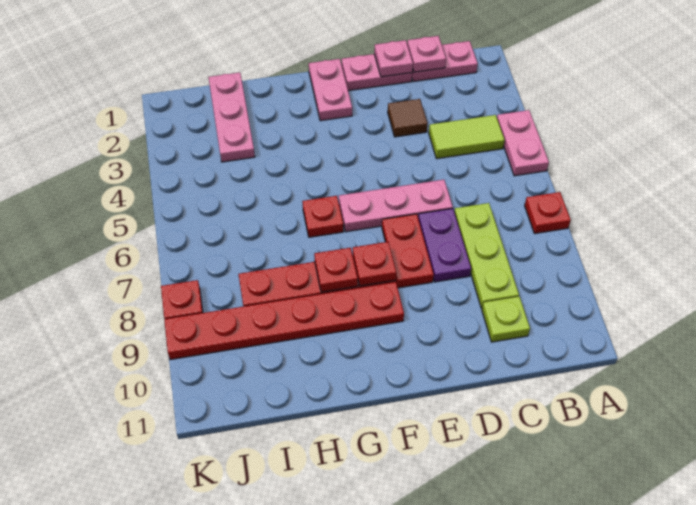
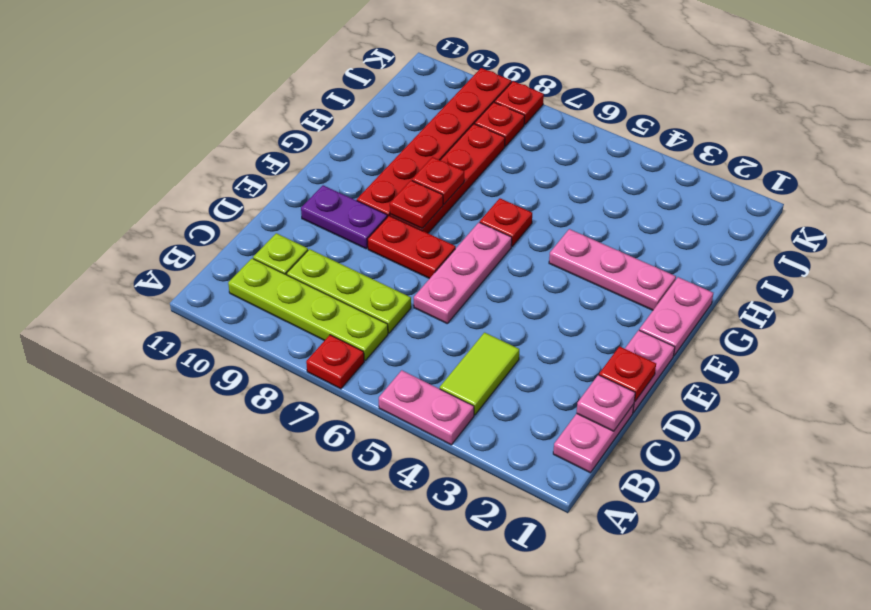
none -> lime plate B7:B10 level 1
pink plate D1 level 2 -> red plate D1 level 2
brown tile D3 level 1 -> none
purple plate D7:D8 level 1 -> purple plate E9:E10 level 1
pink plate F1:F2 level 1 -> pink plate F1:G1 level 1
pink plate I1:I3 level 1 -> pink plate G2:G4 level 1
none -> red plate J8 level 1

